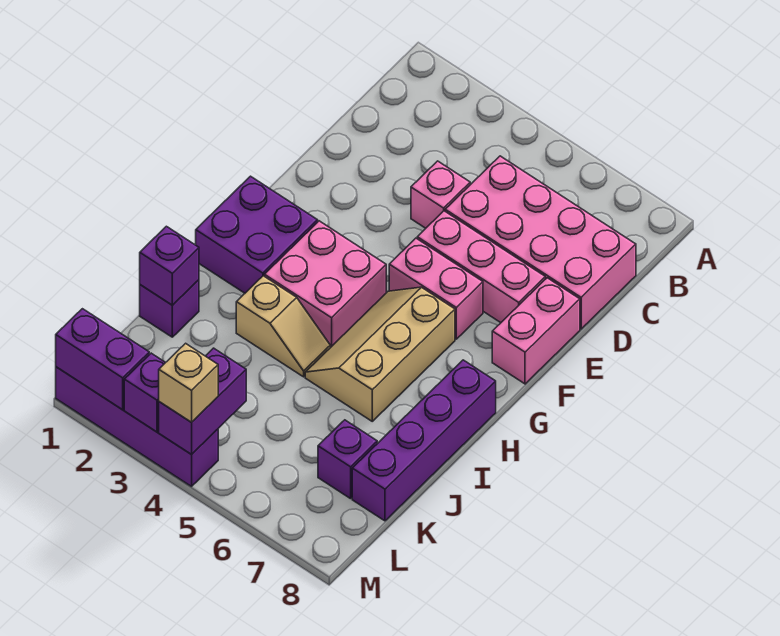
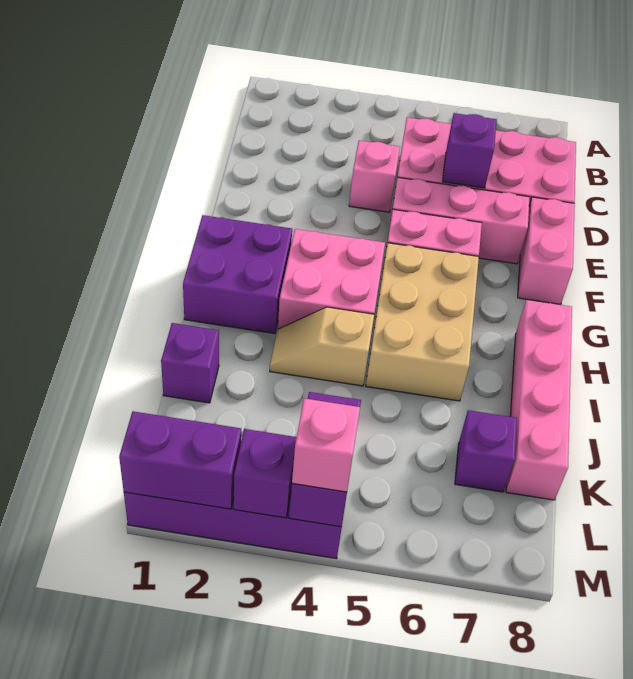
tan slope G5:I6 level 1 top 6 -> tan brick G5:I6 level 1
purple brick H8:K8 level 1 -> pink brick H8:K8 level 1
tan slope I3:I4 level 1 top 3 -> tan slope I3:I4 level 1 top 4
purple brick J1 level 2 -> purple brick D6 level 2
tan brick M4 level 3 -> pink brick M4 level 3

